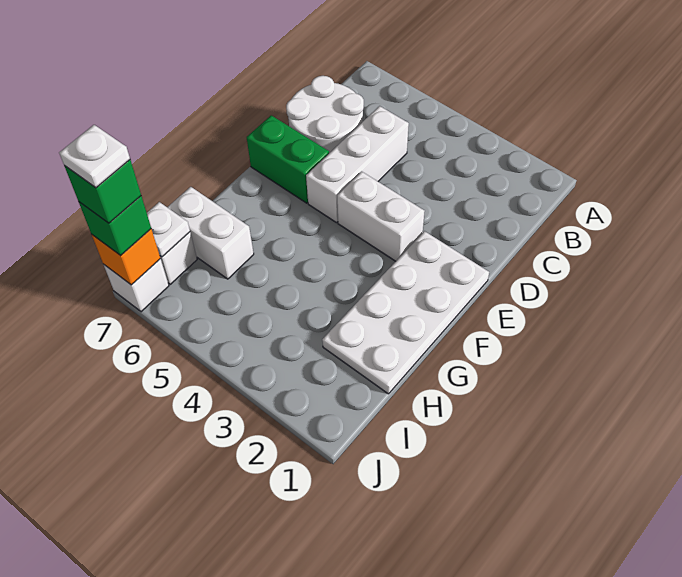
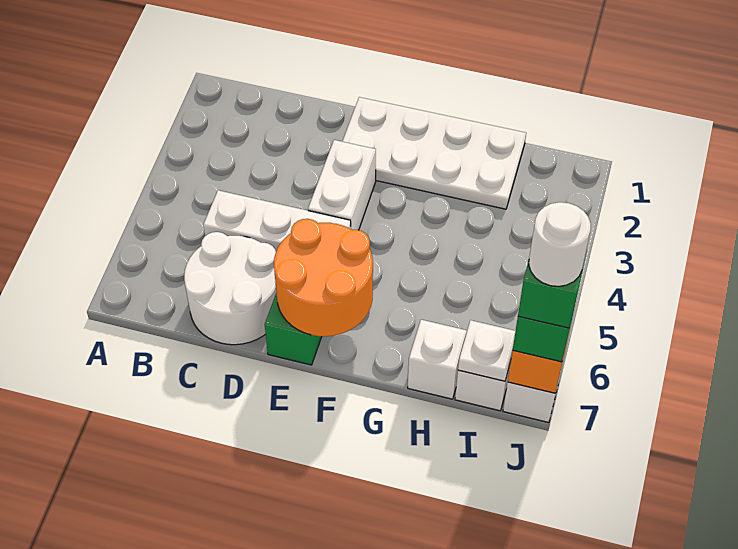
none -> orange round brick E6:F7 level 2
white brick H6:H7 level 1 -> white brick H7 level 1
white plate J7 level 5 -> white round brick J7 level 5

